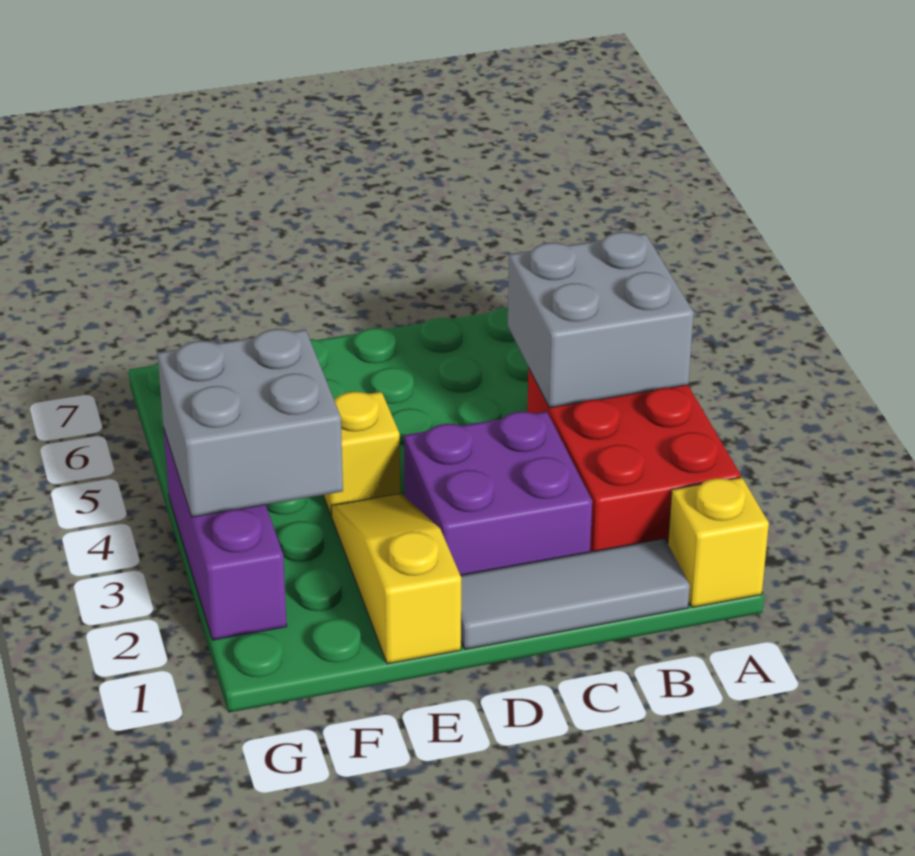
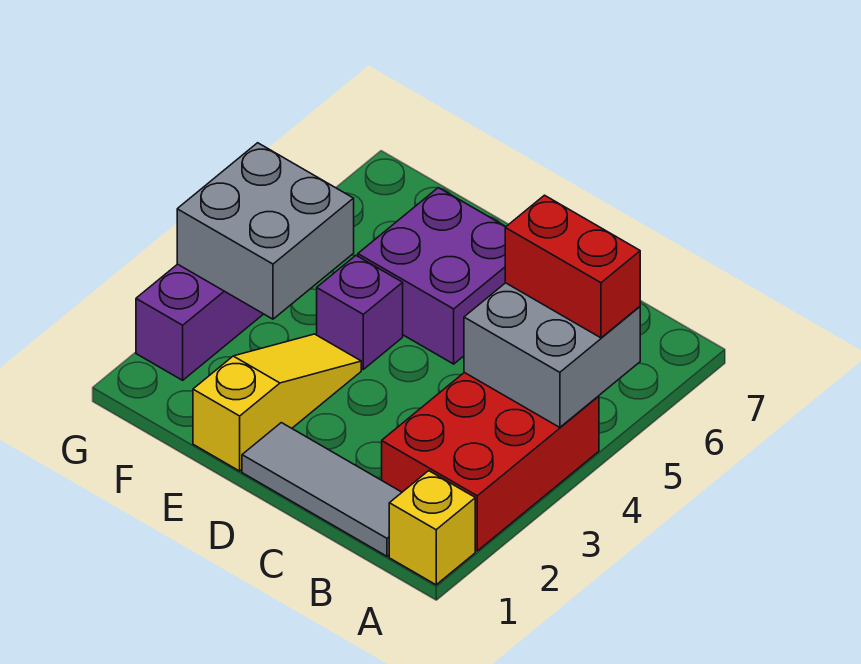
none -> red brick A5:B5 level 3
purple brick C2:D3 level 1 -> purple brick D5:E6 level 1
yellow brick E4 level 1 -> purple brick E4 level 1

